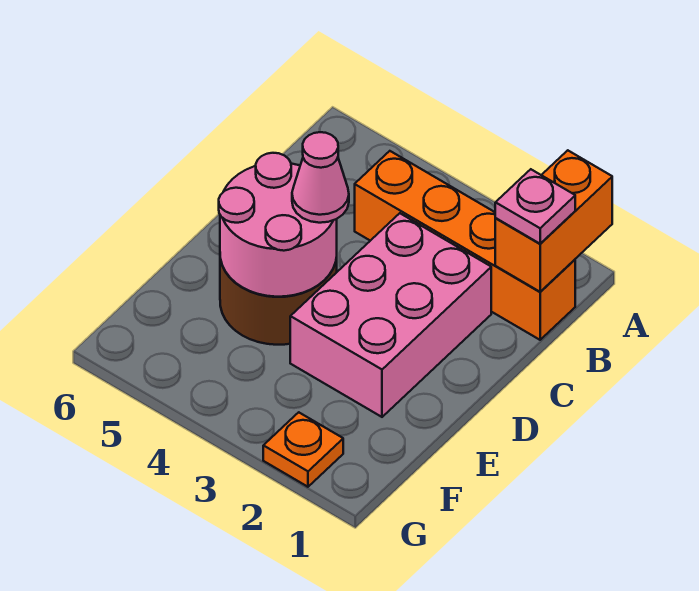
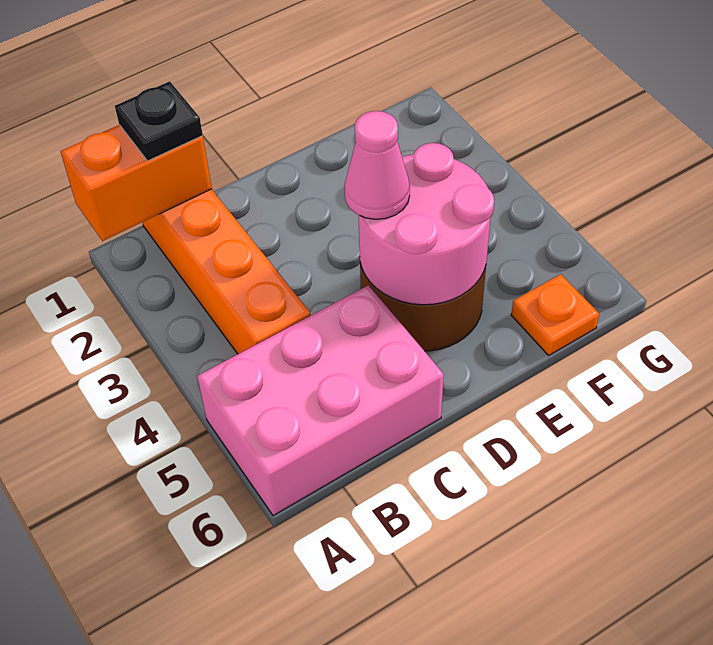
pink plate B1 level 3 -> black plate B1 level 3
pink brick C2:E3 level 1 -> pink brick A5:C6 level 1
orange plate G2 level 1 -> orange plate F6 level 1

